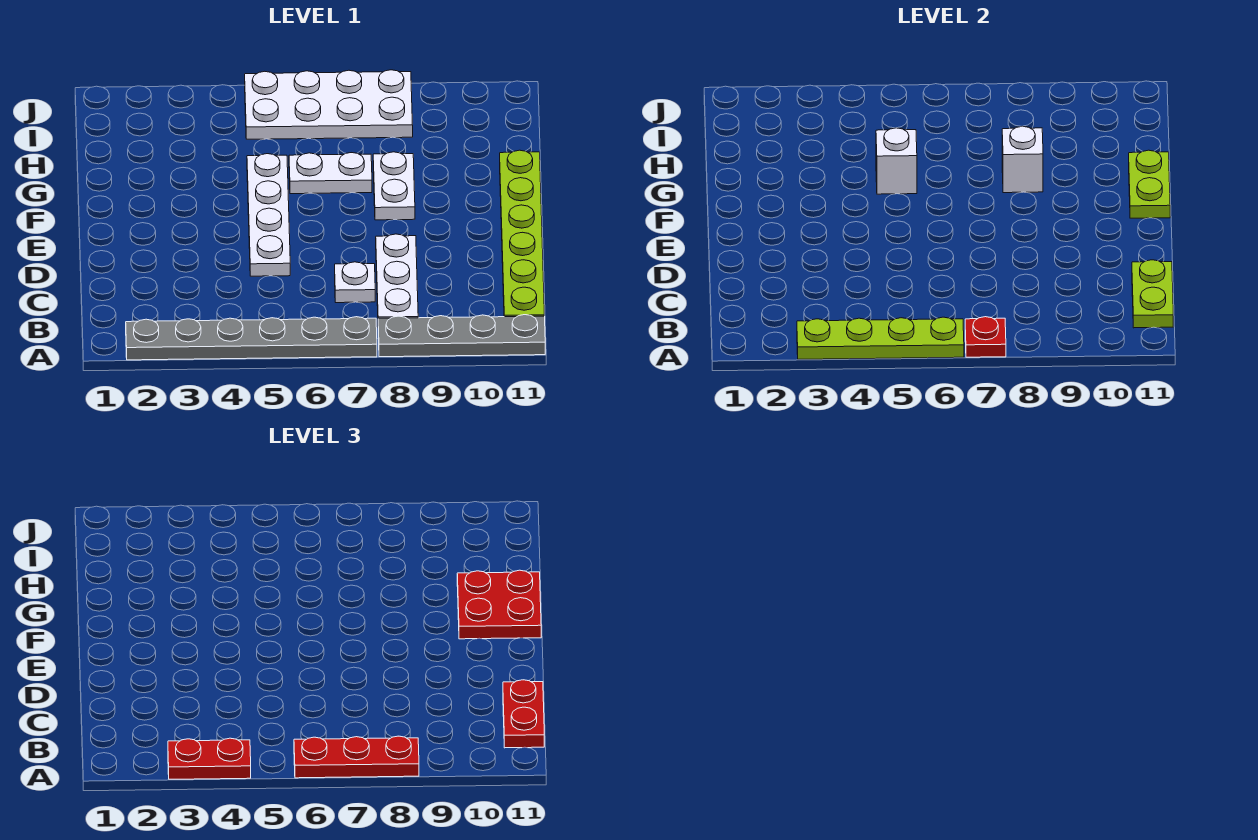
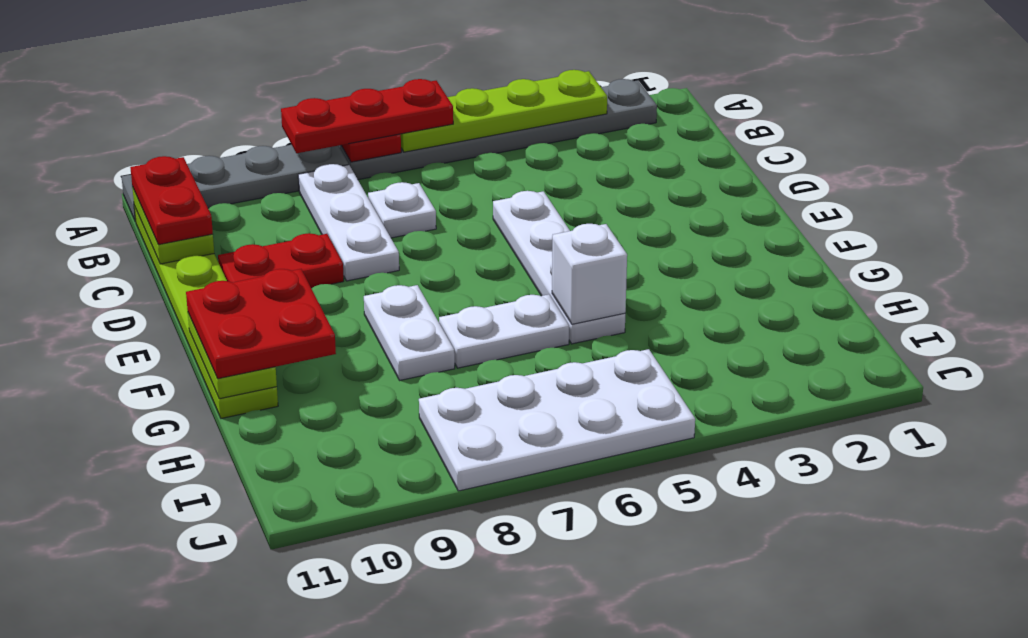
red plate A3:A4 level 3 -> red plate D9:D10 level 1
white brick G8 level 2 -> none

